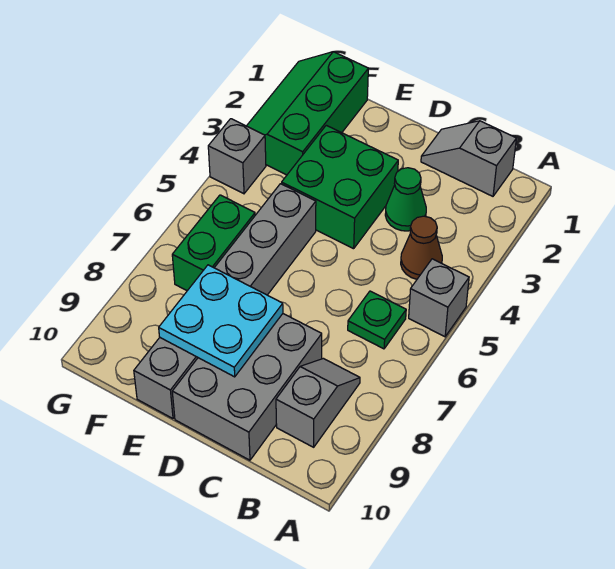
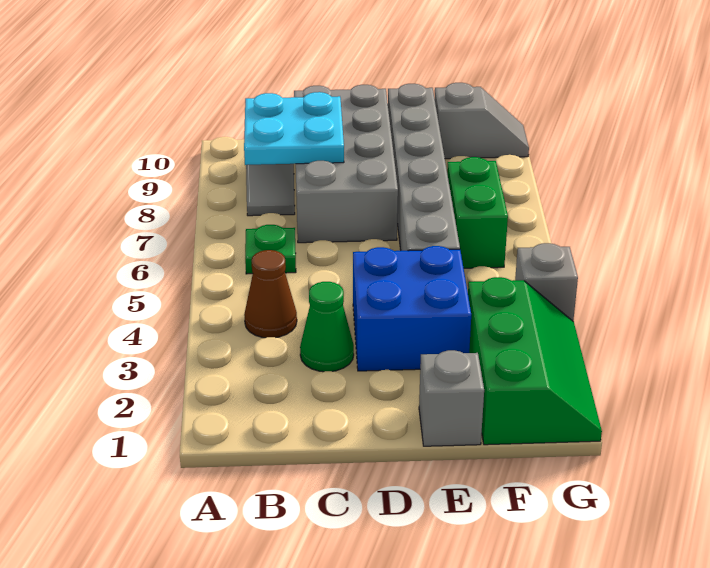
grey brick A5 level 1 -> grey brick E1 level 1
grey slope B1:C1 level 1 top B -> grey slope F10:G10 level 1 top F
grey brick C8:D10 level 1 -> grey brick C7:D10 level 1
green brick D3:E4 level 1 -> blue brick D3:E4 level 1
cyan plate D8:E9 level 2 -> cyan plate B8:C9 level 2

